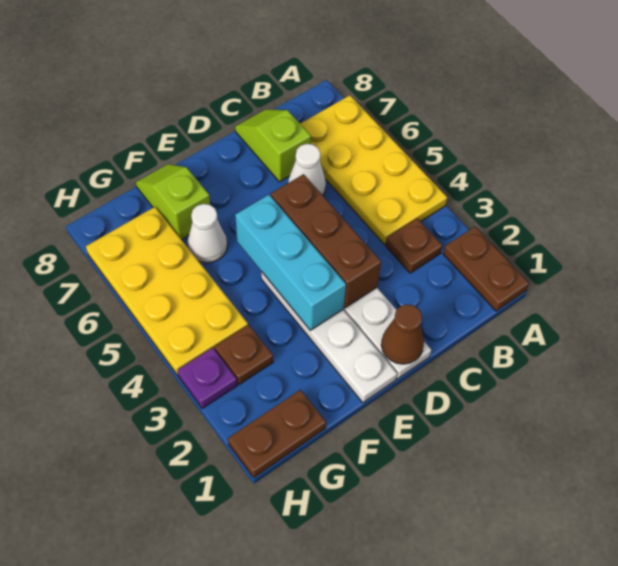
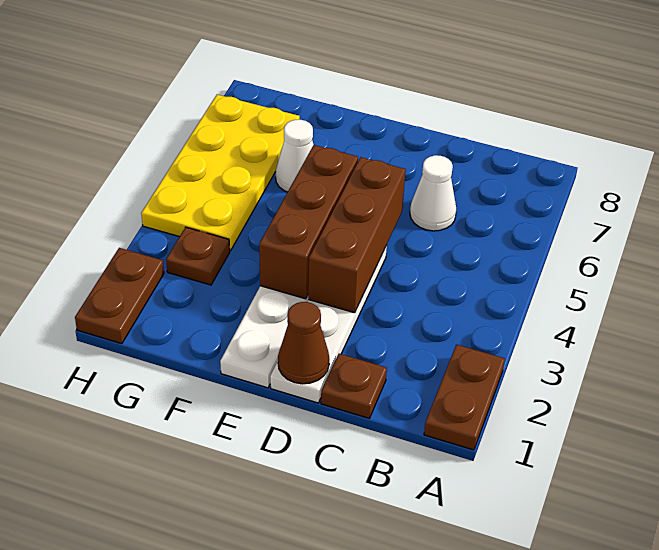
yellow plate A4:B7 level 1 -> none
brown plate B3 level 1 -> brown plate C1 level 1
lime slope C7:C8 level 1 top 7 -> none
cyan brick E3:E5 level 2 -> brown brick E3:E5 level 2
lime slope F7:F8 level 1 top 7 -> none
brown plate G1:H1 level 1 -> brown plate H1:H2 level 1
purple plate H3 level 1 -> none

